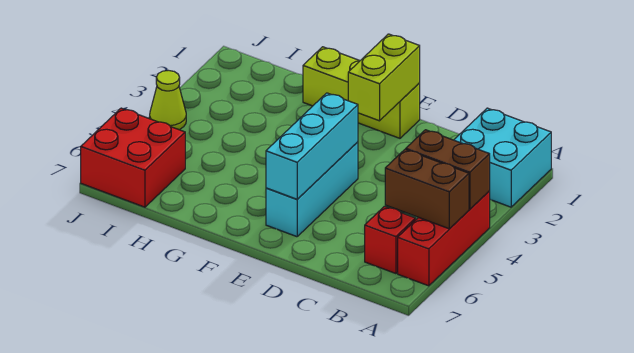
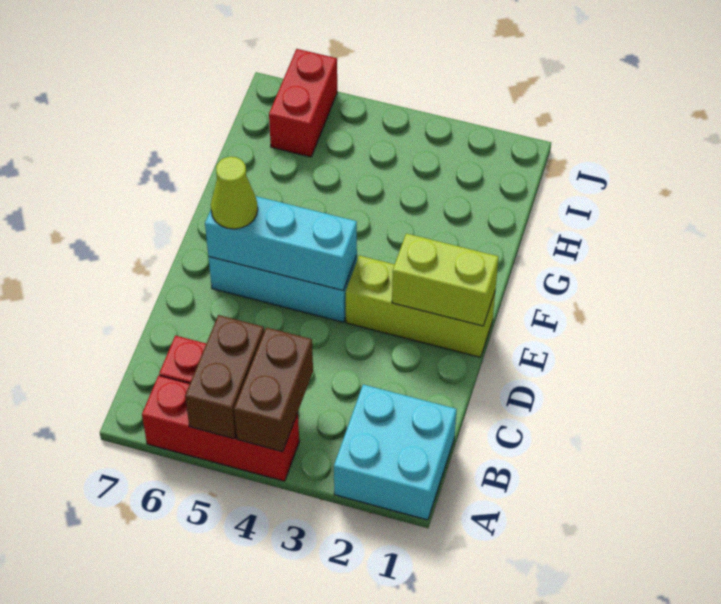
lime brick E1:G1 level 1 -> lime brick E1:E3 level 1
red brick I6:J7 level 1 -> red brick I6:J6 level 1
lime cone J4 level 1 -> lime cone E6 level 3

